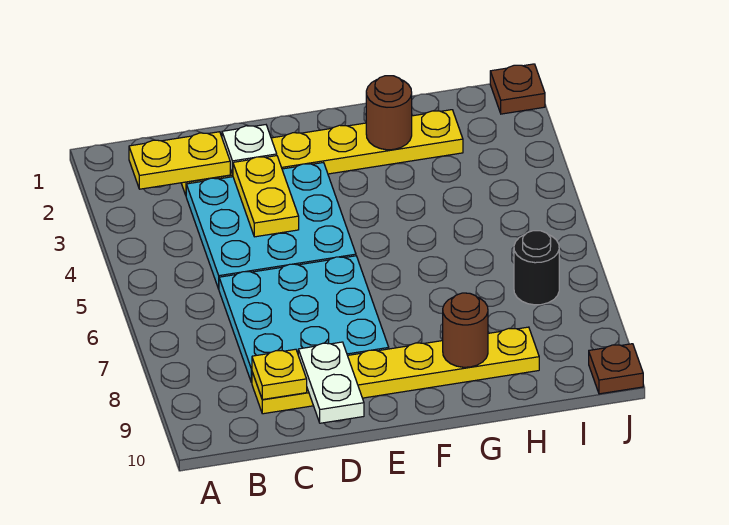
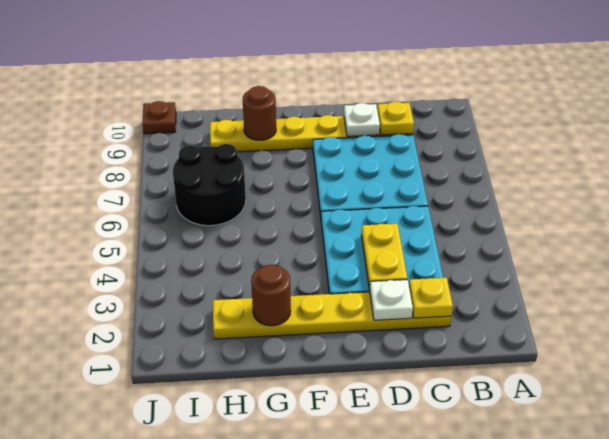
yellow plate B2:C2 level 2 -> yellow plate C2 level 2
white plate D9:D10 level 2 -> white plate D9 level 2
black round brick I7 level 1 -> black round brick H6:I7 level 1
brown plate J1 level 1 -> none

